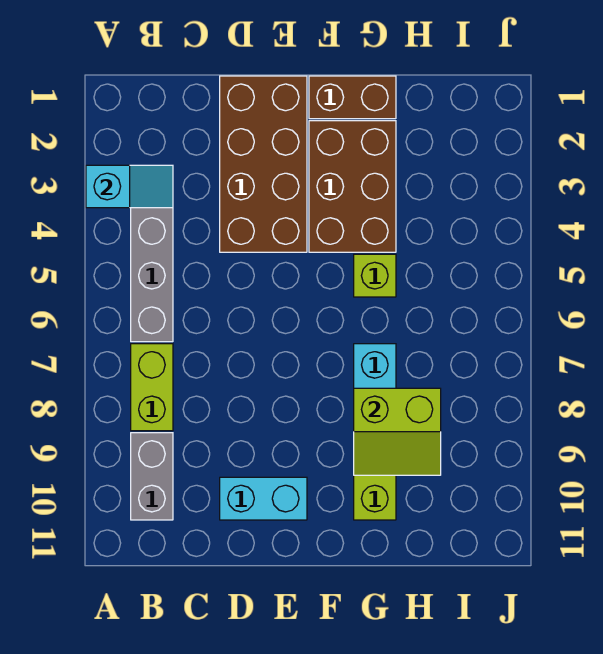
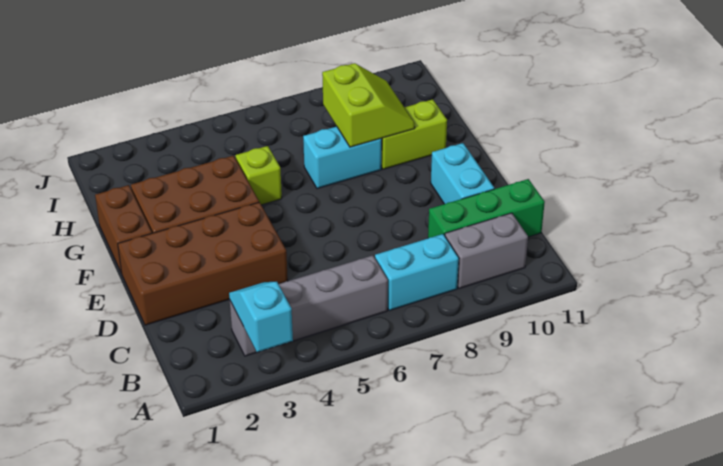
lime brick B7:B8 level 1 -> cyan brick B7:B8 level 1
none -> green brick C9:C11 level 1

